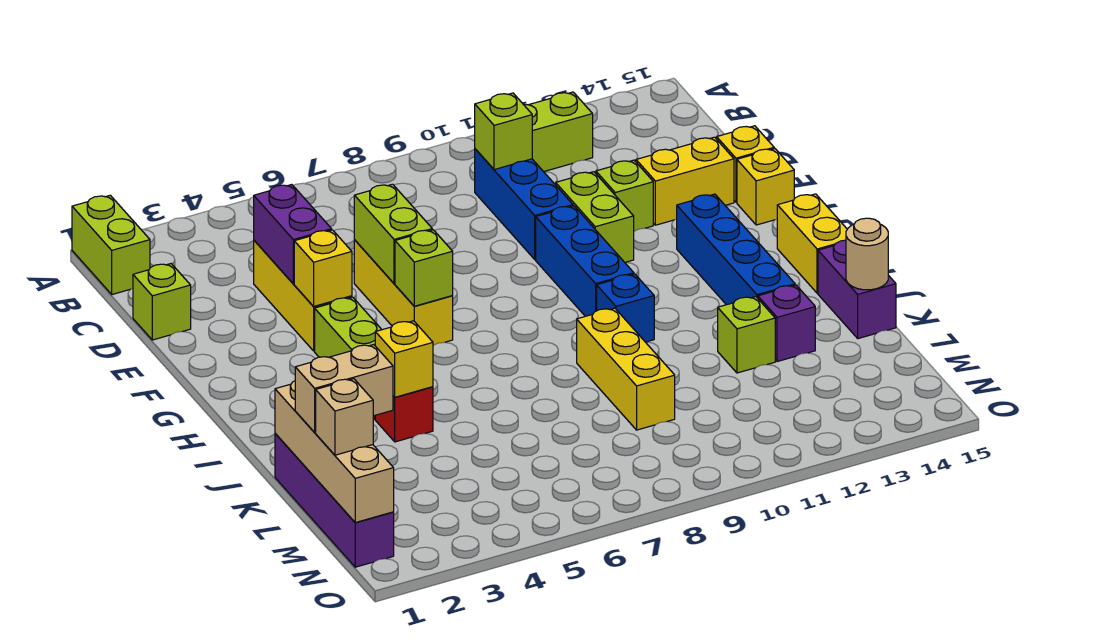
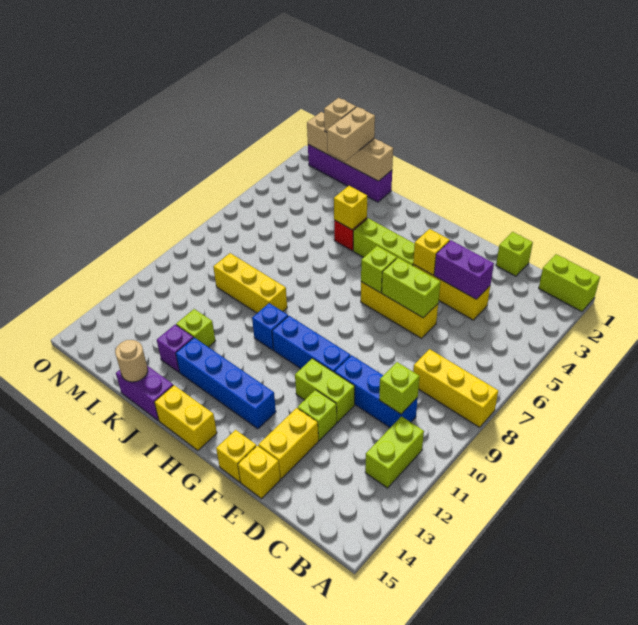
none -> yellow brick A8:C8 level 1

